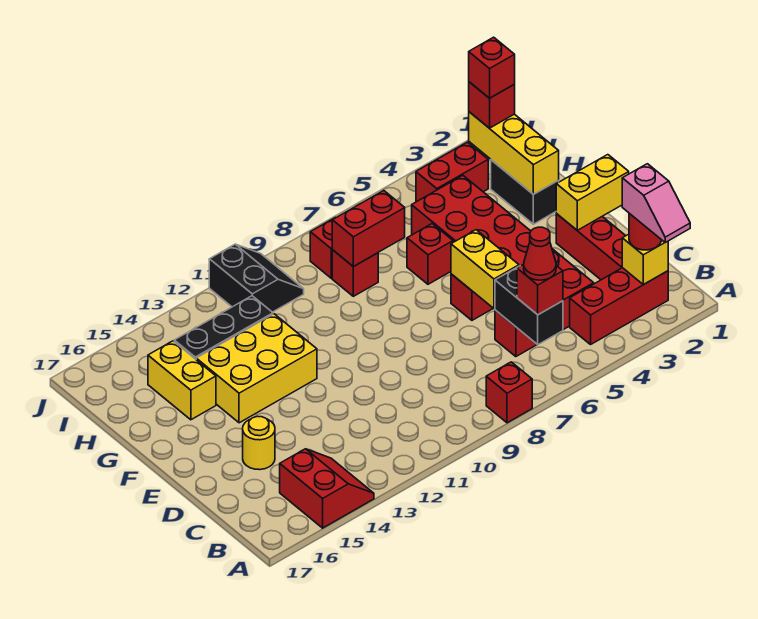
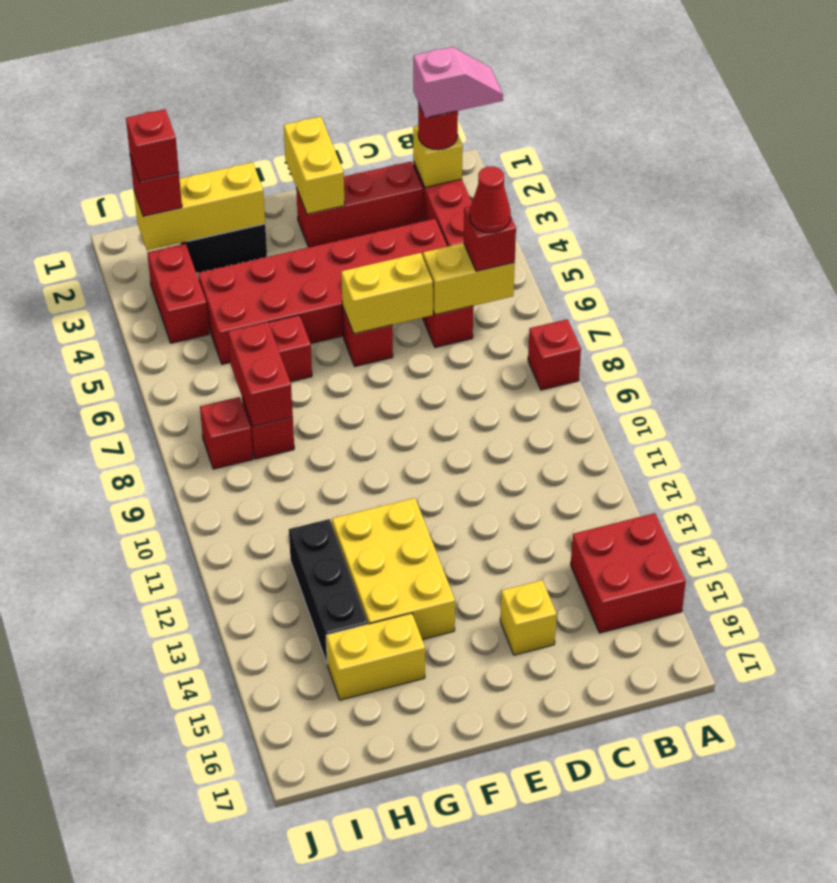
red slope A14:B15 level 1 top 15 -> red brick A14:B15 level 1
black brick B6:C6 level 2 -> yellow brick B6:C6 level 2
yellow round brick D15 level 1 -> yellow brick D15 level 1
black slope I10:J11 level 1 top 11 -> none

